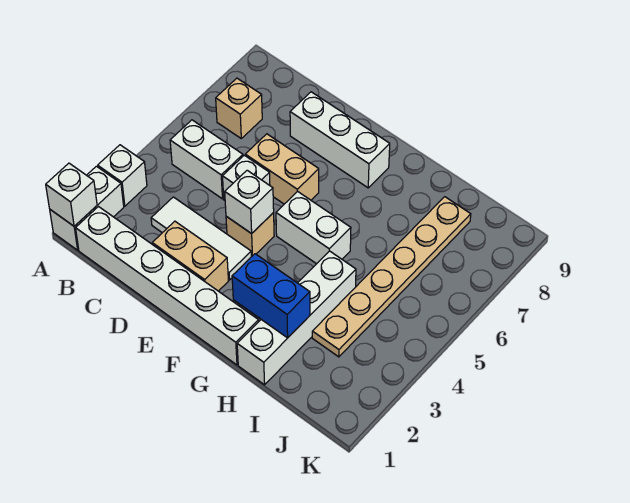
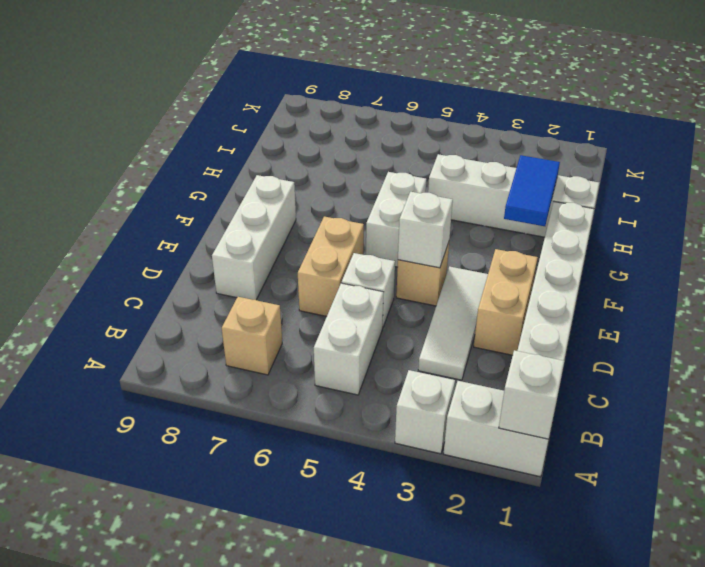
blue brick G2:H2 level 2 -> blue tile G2:H2 level 2
tan plate I3:I8 level 1 -> none

